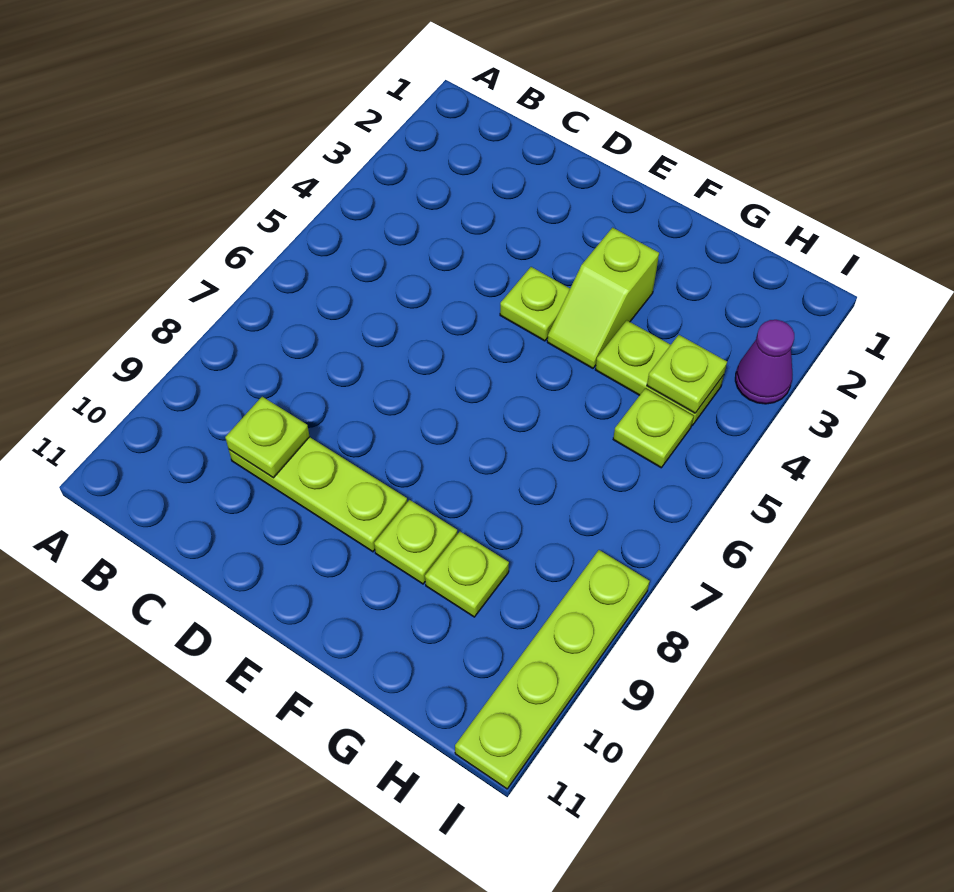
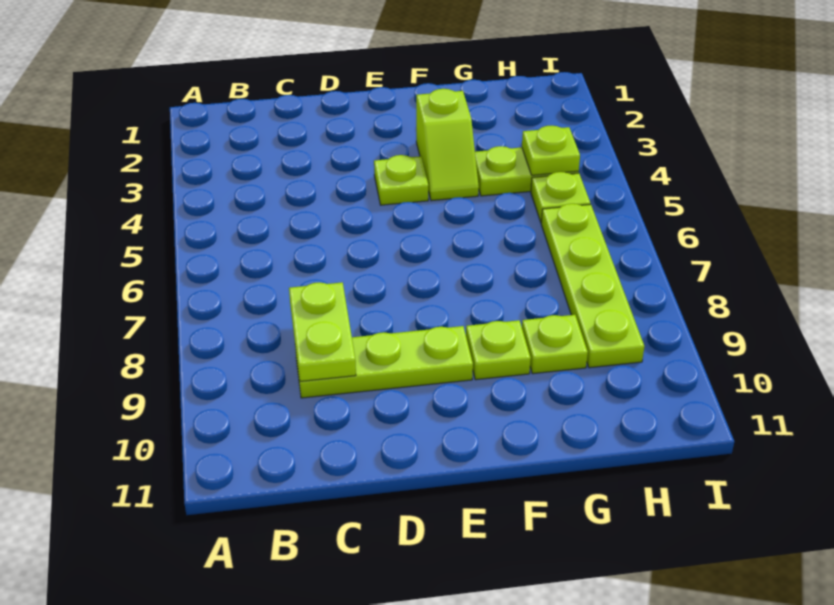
lime plate C9 level 2 -> lime plate C8:C9 level 2
purple cone I3 level 1 -> none
lime plate I8:I11 level 1 -> lime plate H6:H9 level 1

